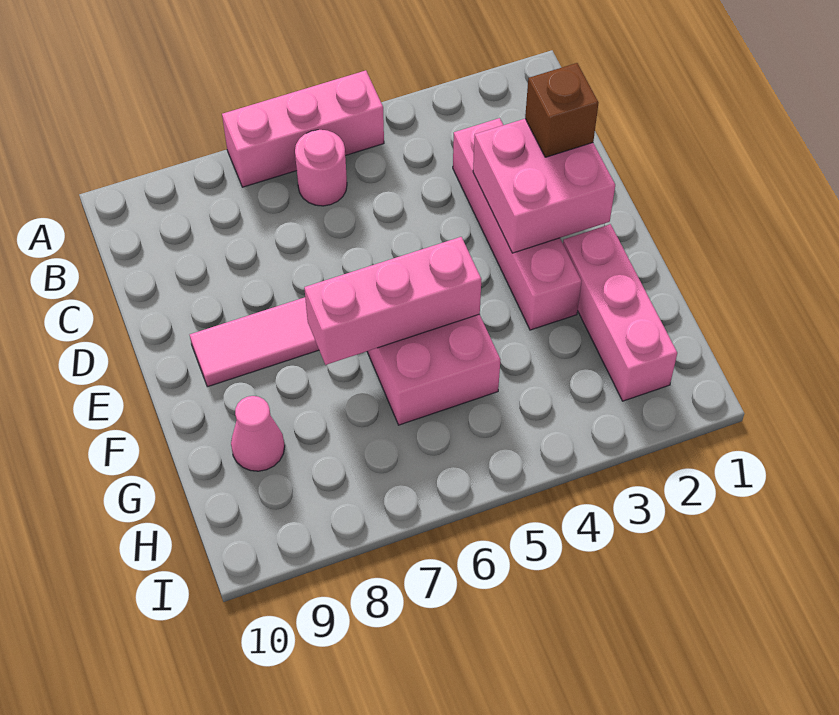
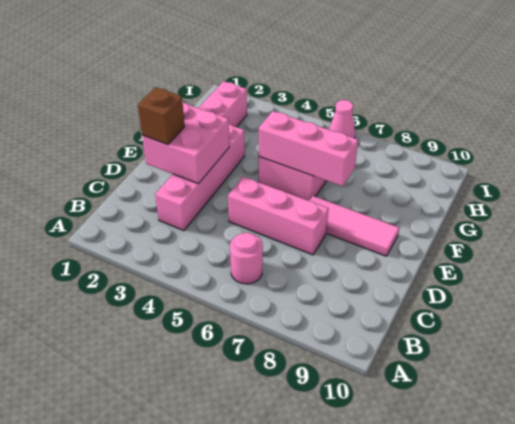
pink brick A5:A7 level 1 -> pink brick D5:D7 level 1
pink cone G9 level 1 -> pink cone I6 level 1

